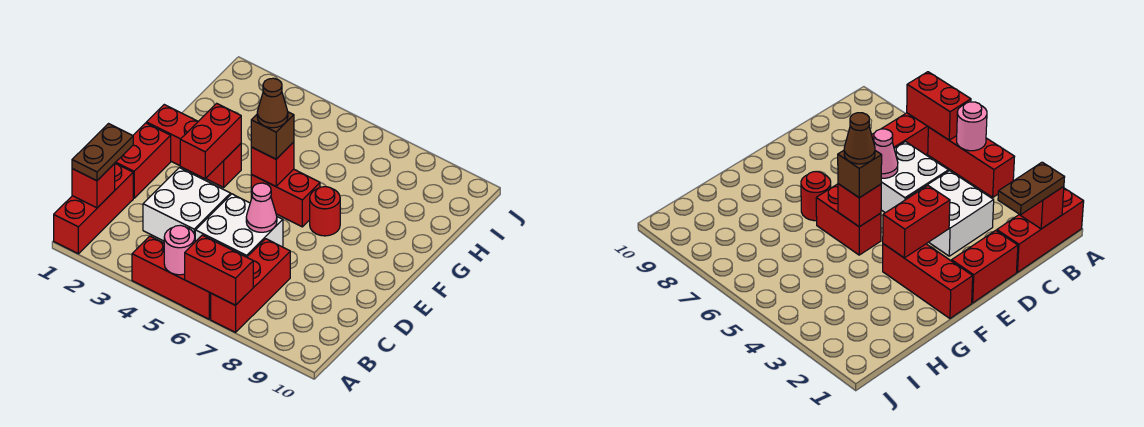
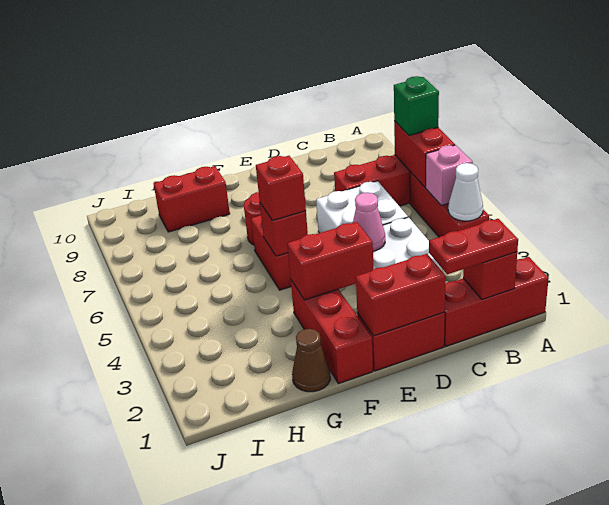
none -> white cone A4 level 2
pink round brick A5 level 2 -> pink brick A5 level 2
none -> green brick A7 level 3
brown plate B1:C1 level 3 -> red plate B1:C1 level 3
none -> red brick D1:E1 level 2
pink cone D6 level 2 -> pink cone D4 level 2
brown brick F5 level 3 -> red brick F5 level 3
brown cone F5 level 4 -> brown cone G1 level 1
none -> red brick G9:H9 level 1

